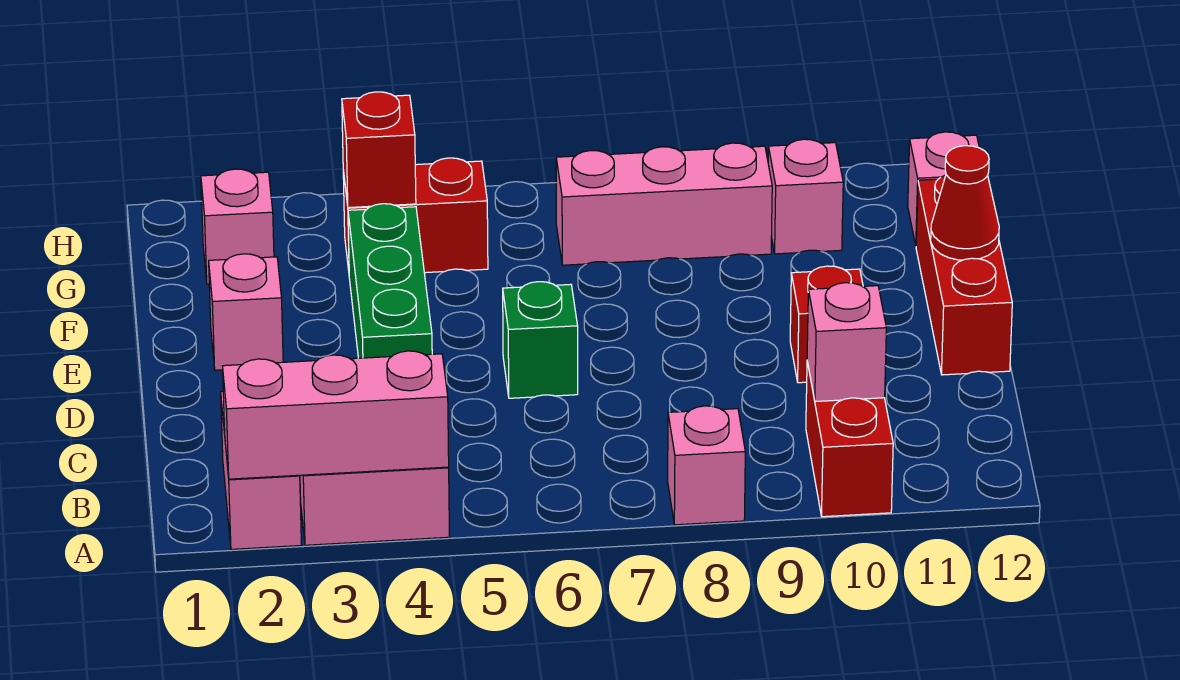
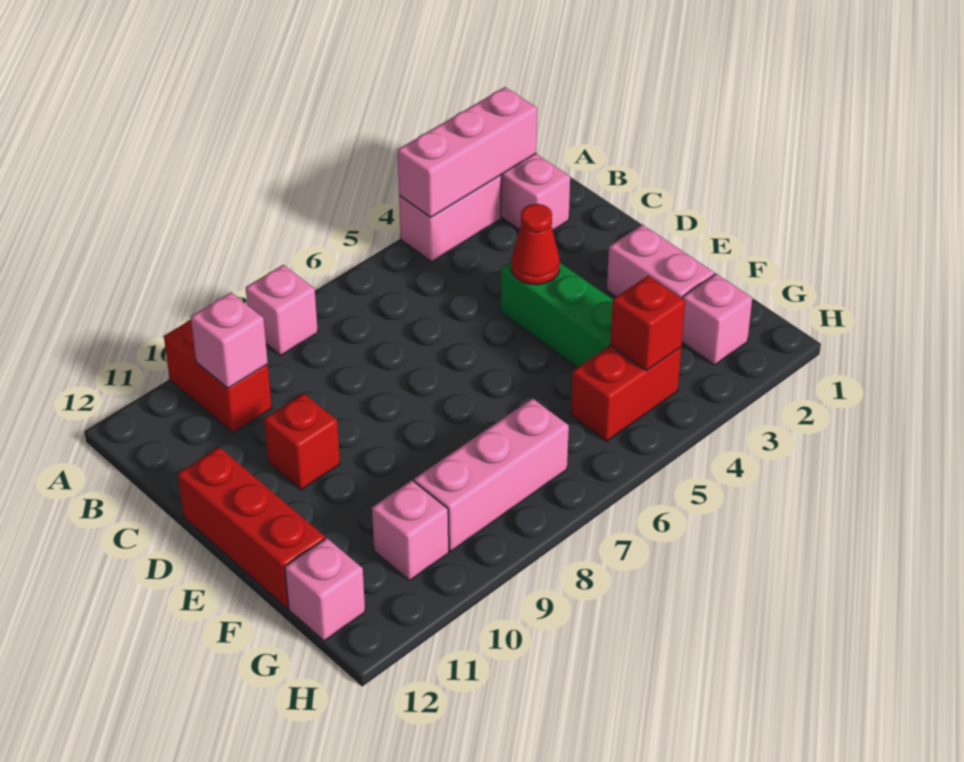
green brick D6 level 1 -> none
pink brick E2 level 1 -> pink brick E2:F2 level 1
red cone E12 level 2 -> red cone D4 level 2

